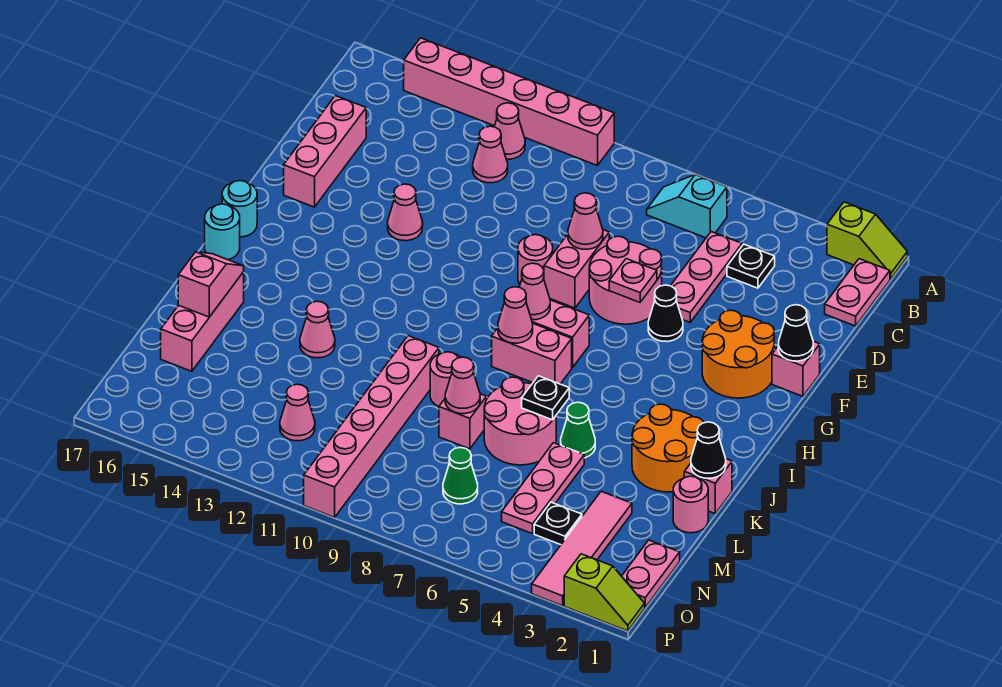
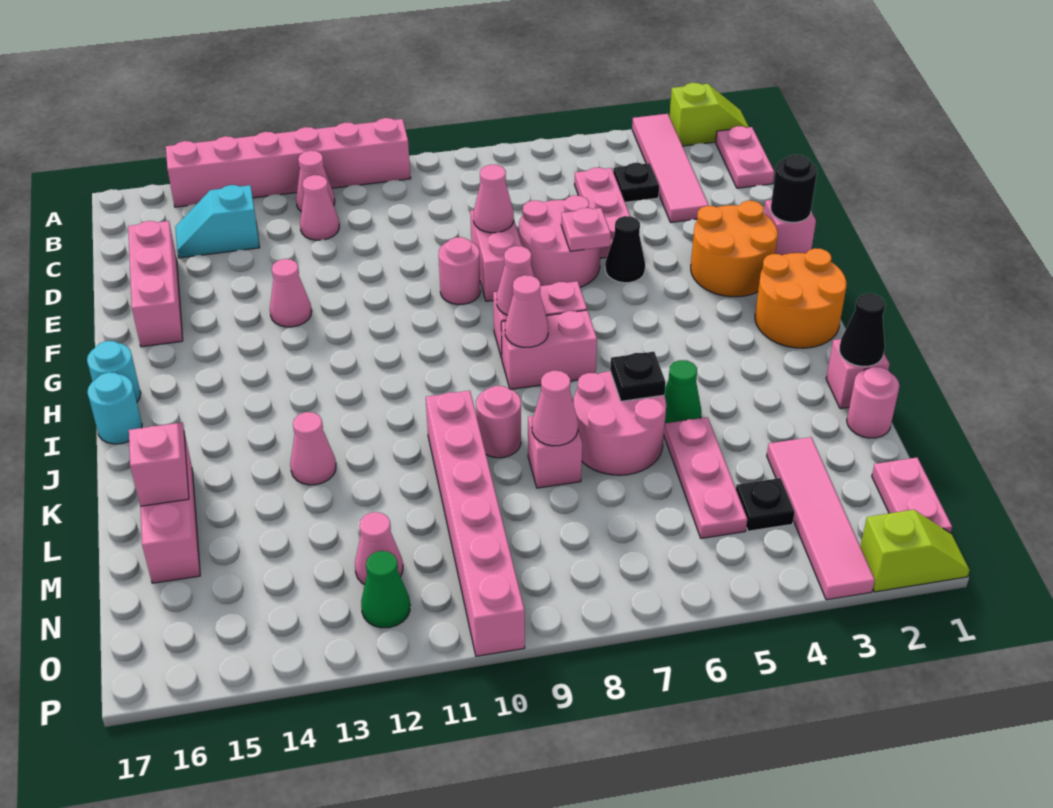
none -> pink tile A3:D3 level 1
cyan slope B6:B7 level 1 top 6 -> cyan slope C14:C15 level 1 top 14
black cone F1 level 2 -> black round brick F1 level 2
orange round brick J2:K3 level 1 -> orange round brick H1:I2 level 1
green cone N7 level 1 -> green cone O12 level 1

